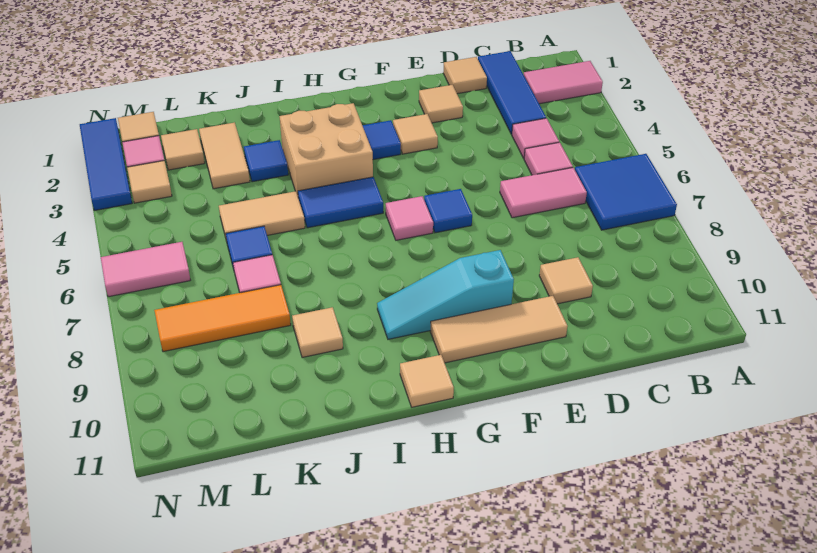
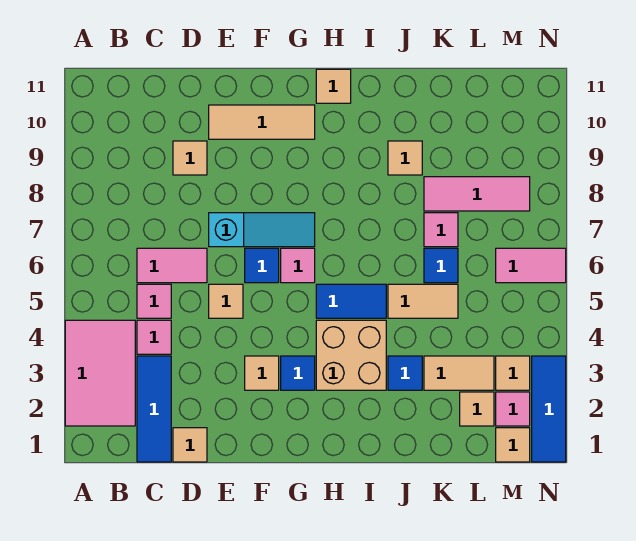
pink tile A2:B2 level 1 -> pink tile A2:B4 level 1
blue tile A6:B7 level 1 -> none
tan tile E2 level 1 -> tan tile E5 level 1
cyan slope F9:H9 level 1 top F -> cyan slope E7:G7 level 1 top E
tan tile K2:K3 level 1 -> tan tile K3:L3 level 1
orange tile K8:M8 level 1 -> pink tile K8:M8 level 1

